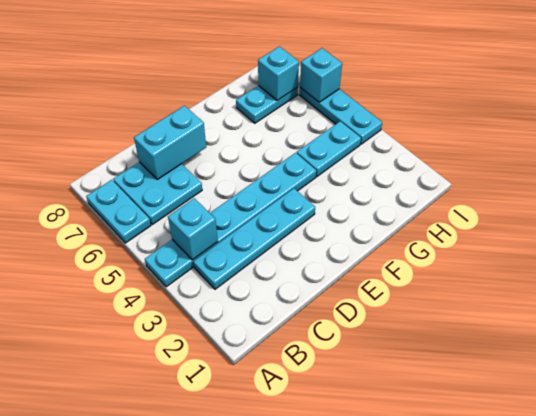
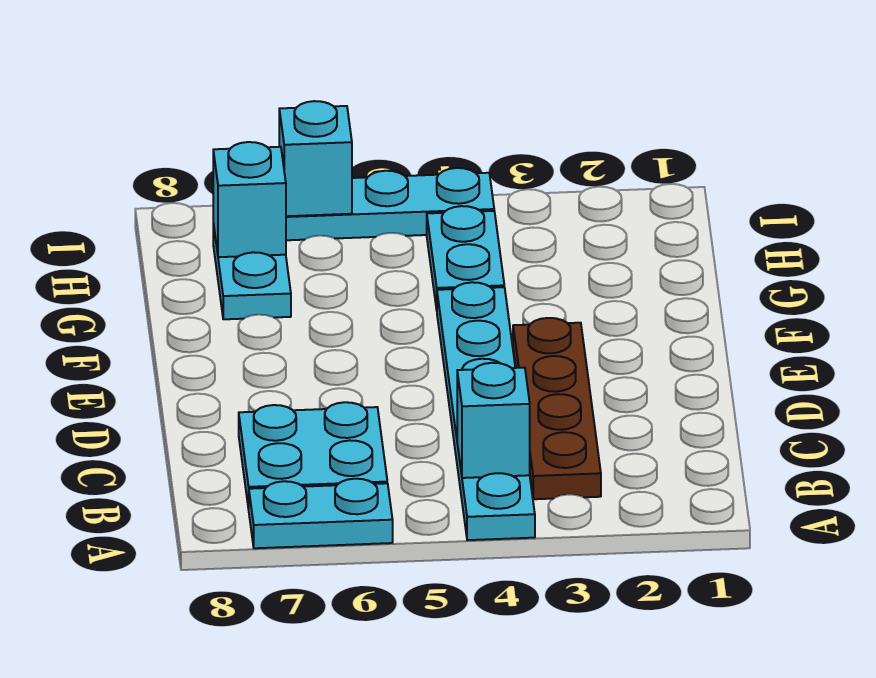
cyan plate B3:E3 level 1 -> brown plate B3:E3 level 1
cyan brick C7:D7 level 2 -> none

